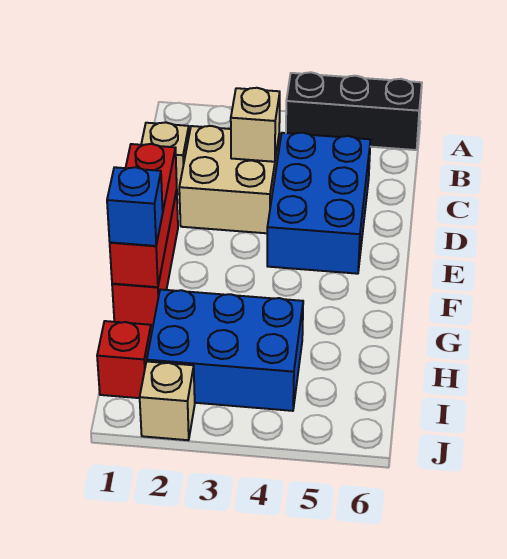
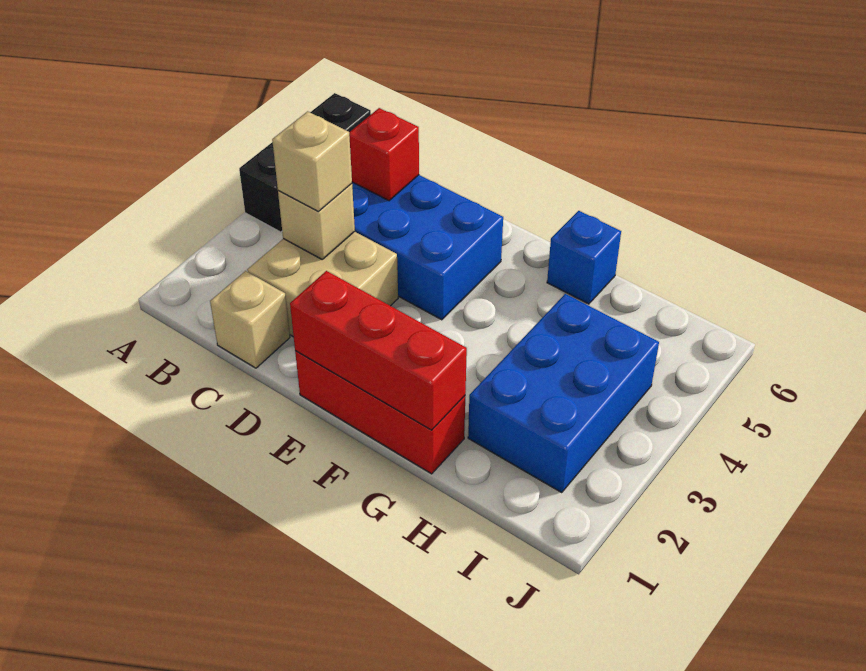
blue brick G1 level 3 -> blue brick G6 level 1
red brick I1 level 1 -> red brick C5 level 2
tan brick J2 level 1 -> tan brick C3 level 3

